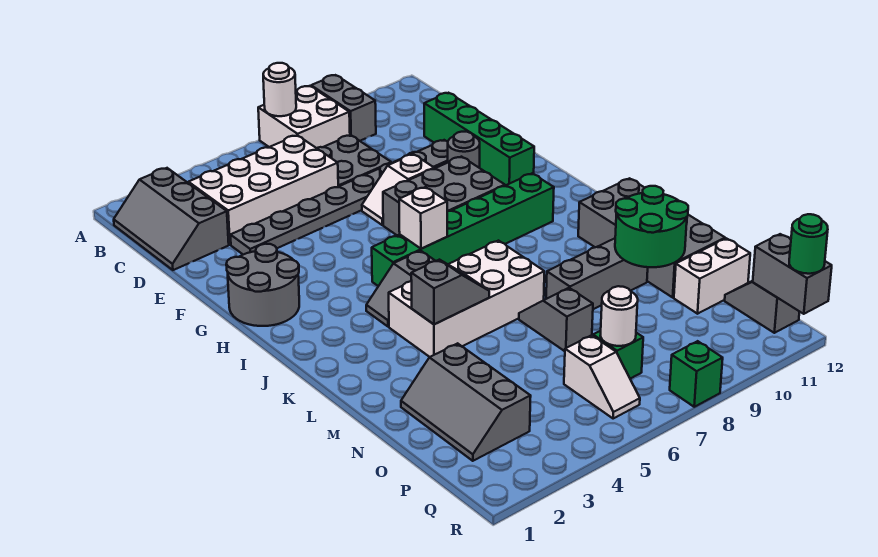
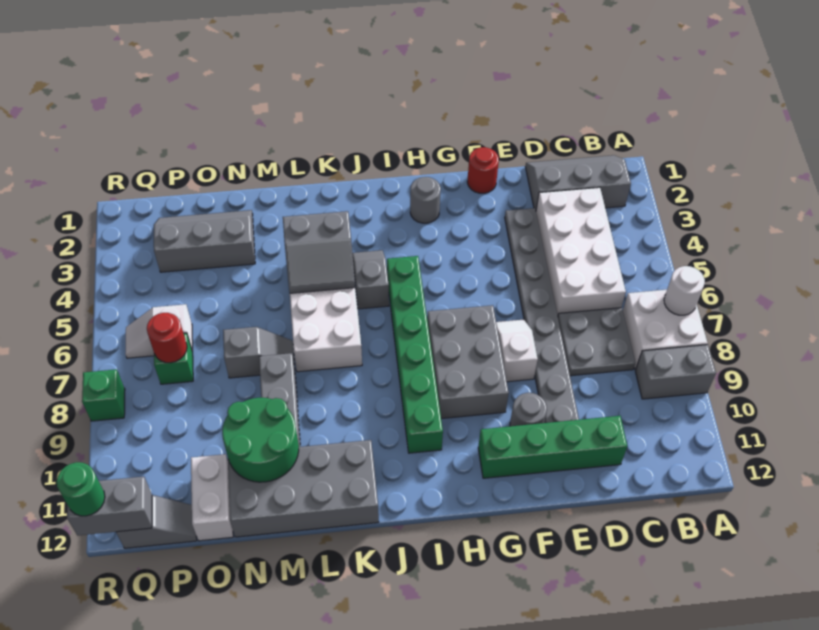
none -> red round brick F1 level 1
grey round brick G1:H2 level 1 -> grey round brick H2 level 1
white brick I6 level 2 -> none
grey slope L4:L5 level 2 top 4 -> grey slope K4:L5 level 2 top 4
white round brick P7 level 2 -> red round brick P7 level 2

